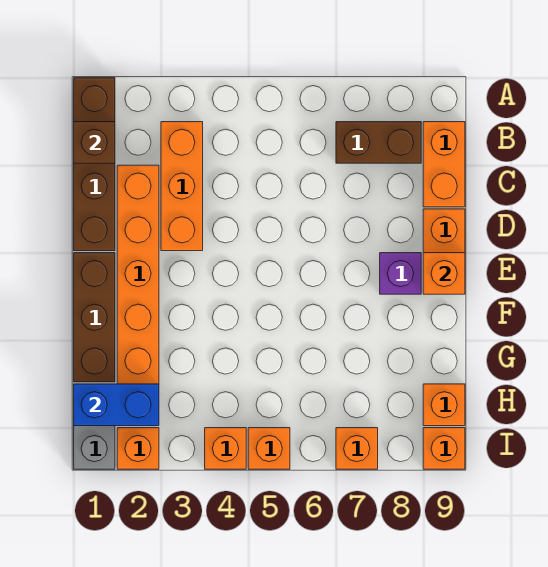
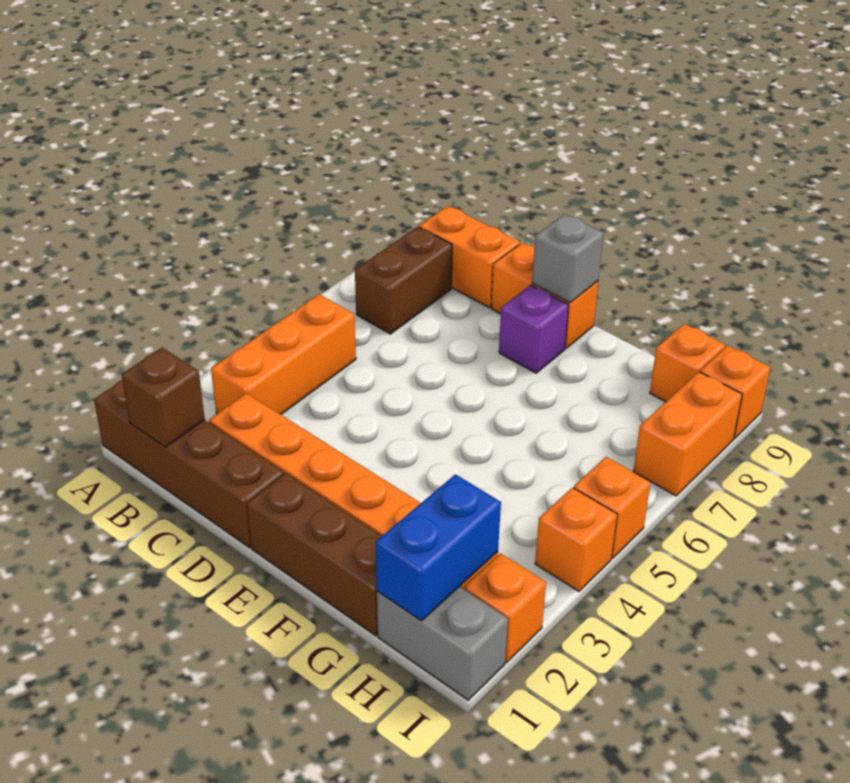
orange brick B3:D3 level 1 -> orange brick B3:B5 level 1
orange brick E9 level 2 -> grey brick E9 level 2
orange brick I7 level 1 -> orange brick I7:I8 level 1

